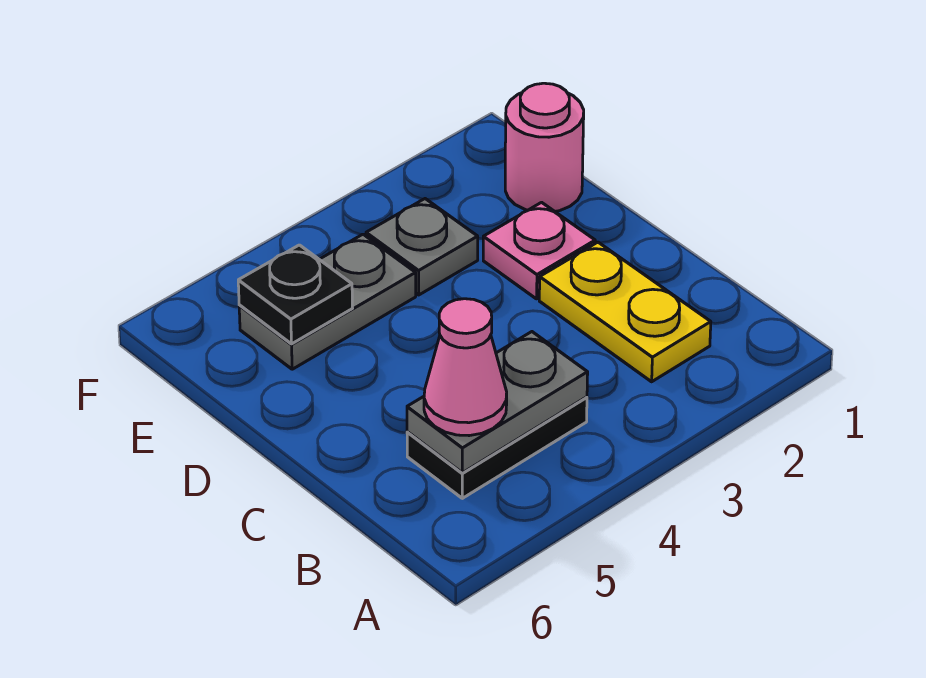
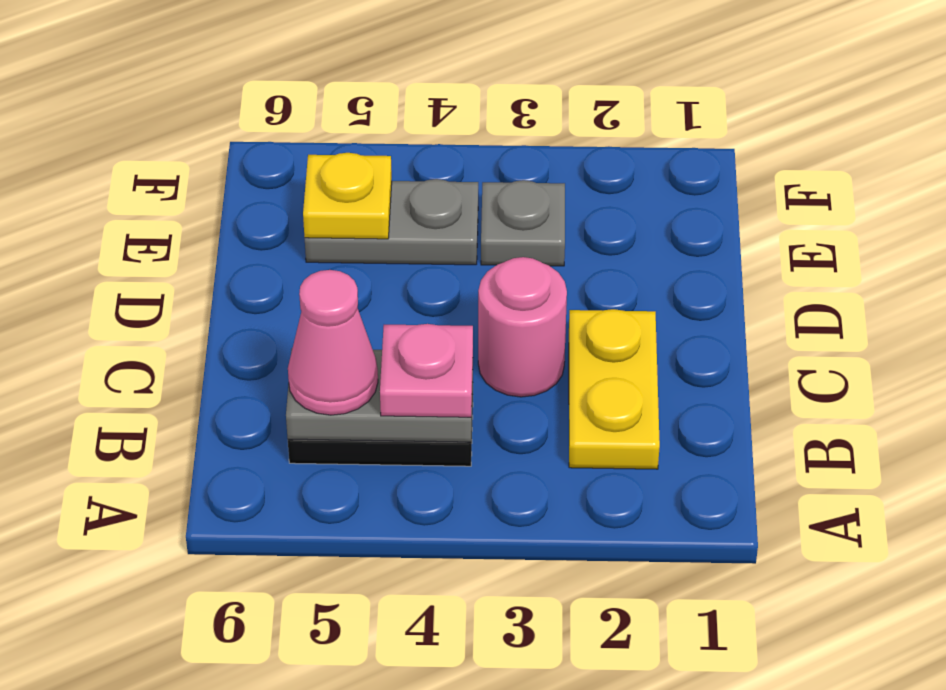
pink plate D2 level 1 -> pink plate B4 level 3
pink round brick E1 level 1 -> pink round brick C3 level 1
black plate E5 level 2 -> yellow plate E5 level 2

